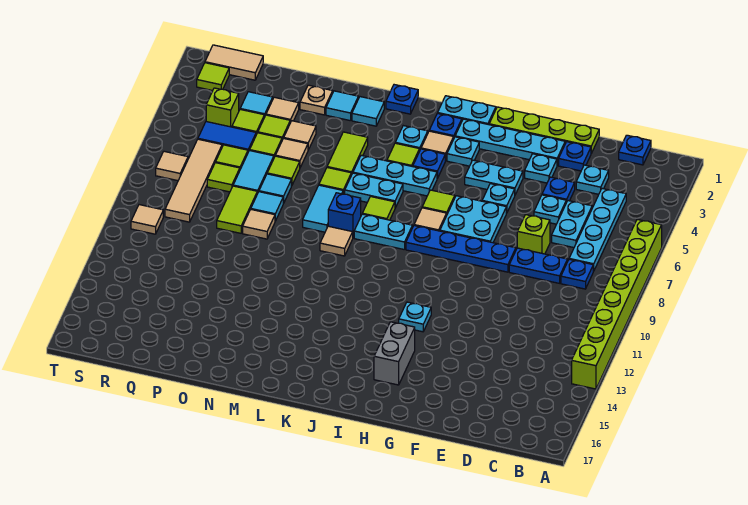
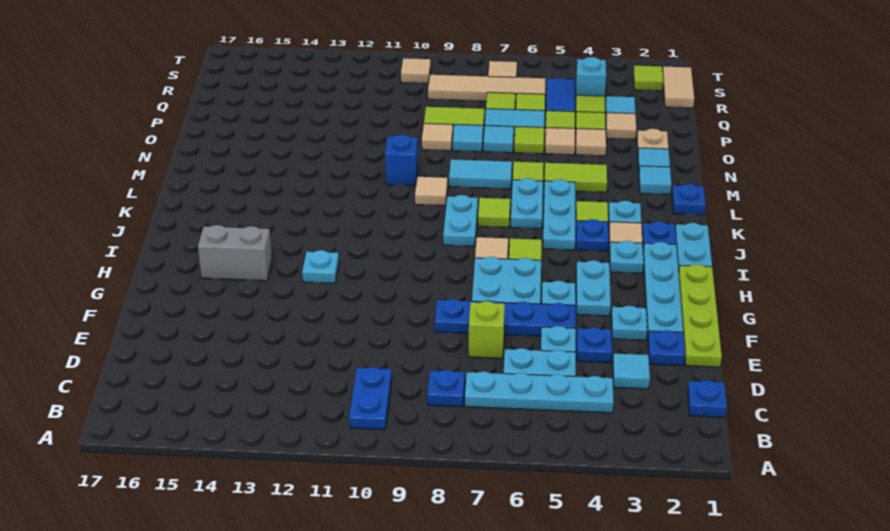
lime brick A6:A13 level 1 -> none
cyan plate D3 level 1 -> cyan tile D3 level 1
blue plate D8:E8 level 1 -> blue plate B10:C10 level 1
blue plate F8:I8 level 1 -> blue plate F5:F8 level 1
blue brick L8 level 1 -> blue brick M10 level 1
lime brick R4 level 1 -> cyan brick R4 level 1

